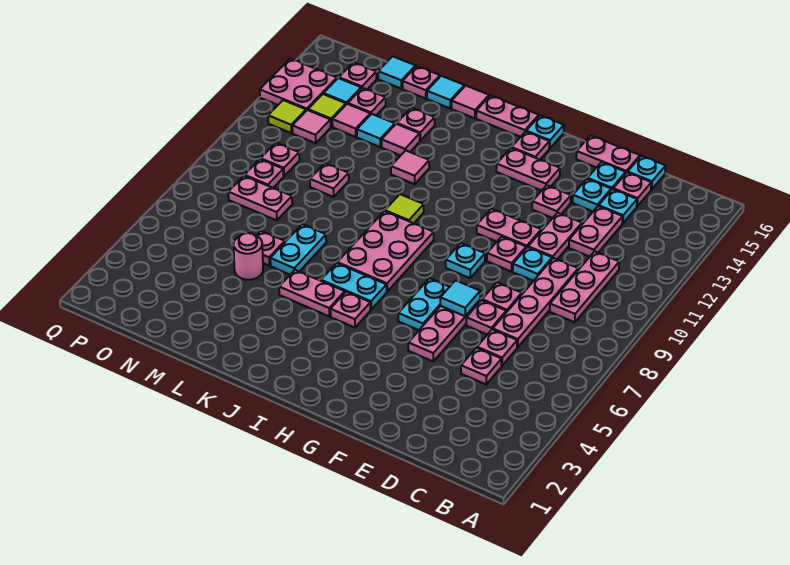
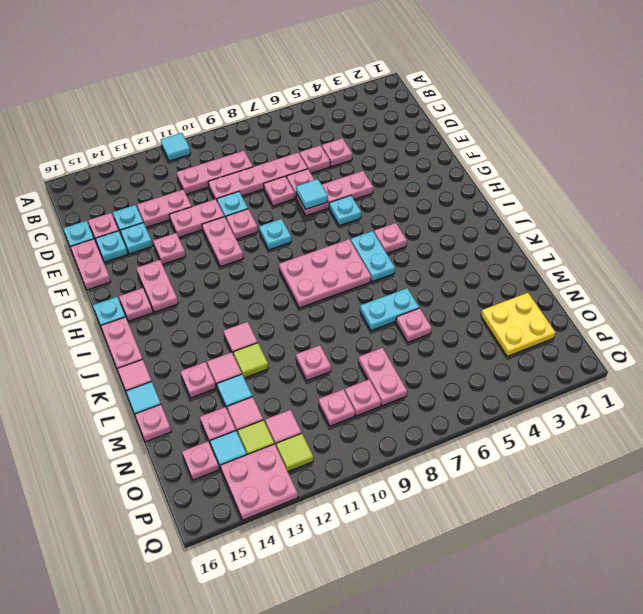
cyan plate G6:G7 level 1 -> cyan plate G6 level 1
pink plate J5:K5 level 1 -> none
lime tile J10 level 1 -> lime tile L12 level 1
pink round brick M5 level 1 -> none
none -> yellow plate N2:O3 level 1
cyan tile N16 level 1 -> cyan tile A11 level 1

